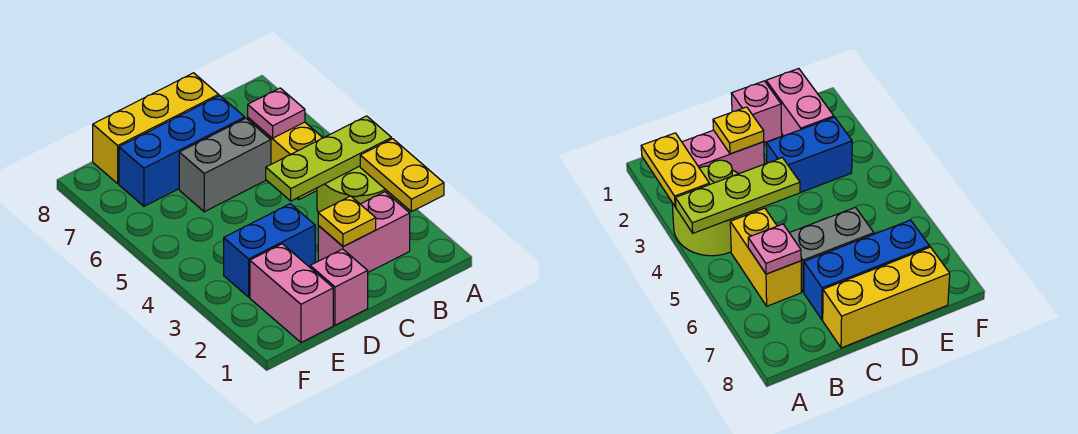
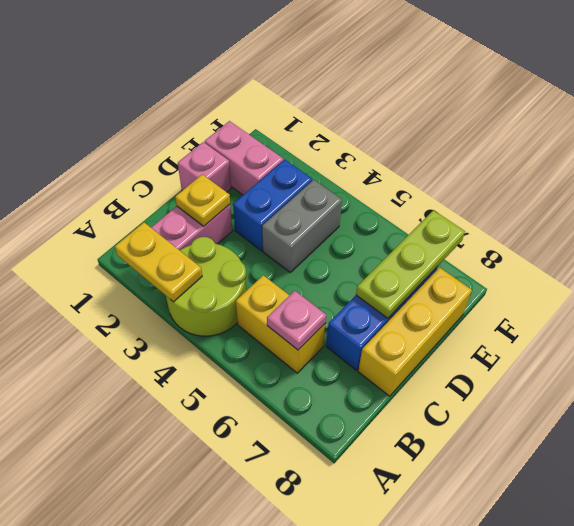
lime plate A4:C4 level 2 -> lime plate D7:F7 level 2
grey brick C6:D6 level 1 -> grey brick D4:E4 level 1

